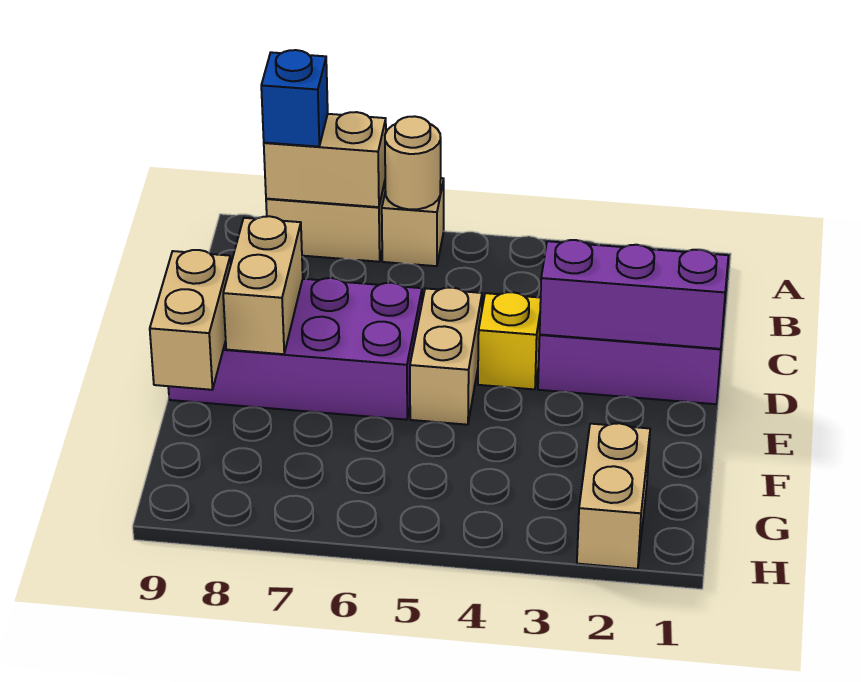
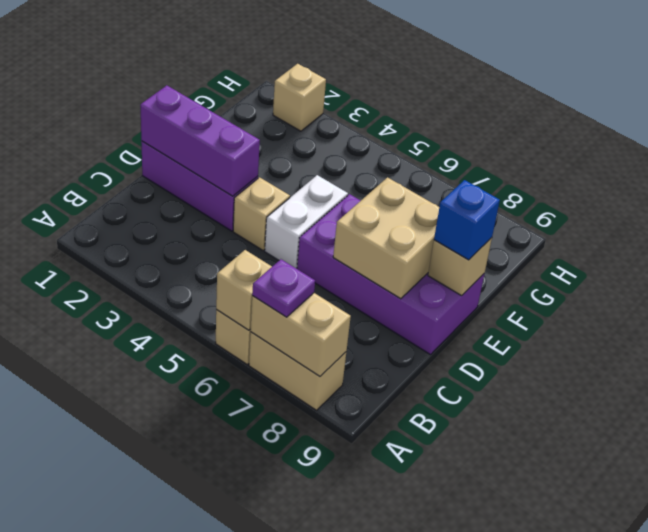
tan round brick A6 level 2 -> tan brick A6 level 2
none -> purple plate A7 level 3
blue brick A8 level 3 -> blue brick E9 level 3
yellow brick D4 level 1 -> tan brick D4 level 1
tan brick D5:E5 level 1 -> white brick D5:E5 level 1
tan brick D8:E8 level 2 -> tan brick D7:E8 level 2
tan brick E9:F9 level 2 -> tan brick E9 level 2
tan brick G2:H2 level 1 -> tan brick H2 level 1

